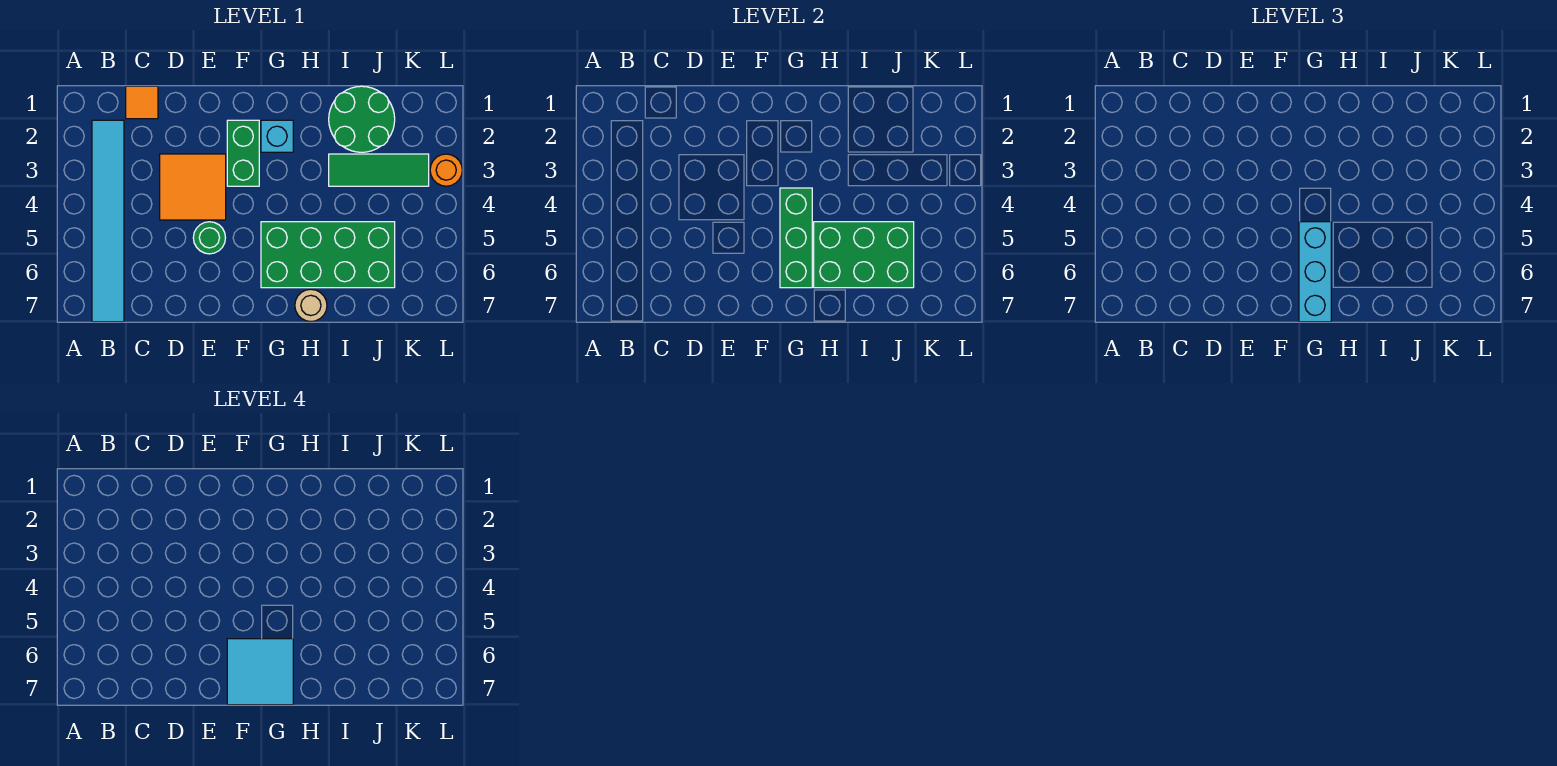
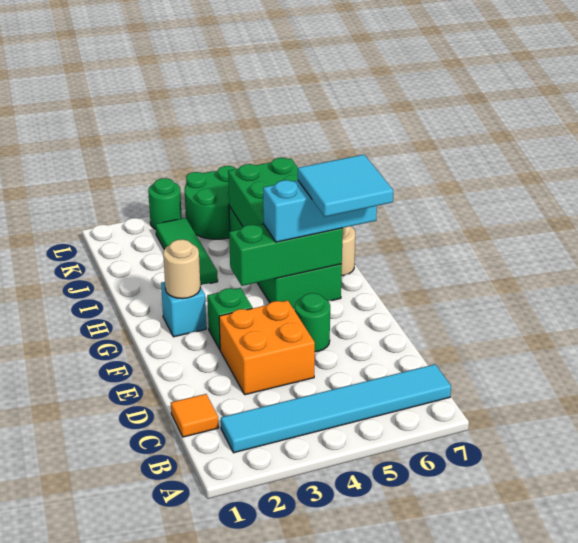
orange tile D3:E4 level 1 -> orange brick D3:E4 level 1
green brick F2:F3 level 1 -> green brick F3 level 1
none -> tan round brick G2 level 2
green round brick I1:J2 level 1 -> green round brick K4:L5 level 1
orange round brick L3 level 1 -> green round brick L3 level 1

